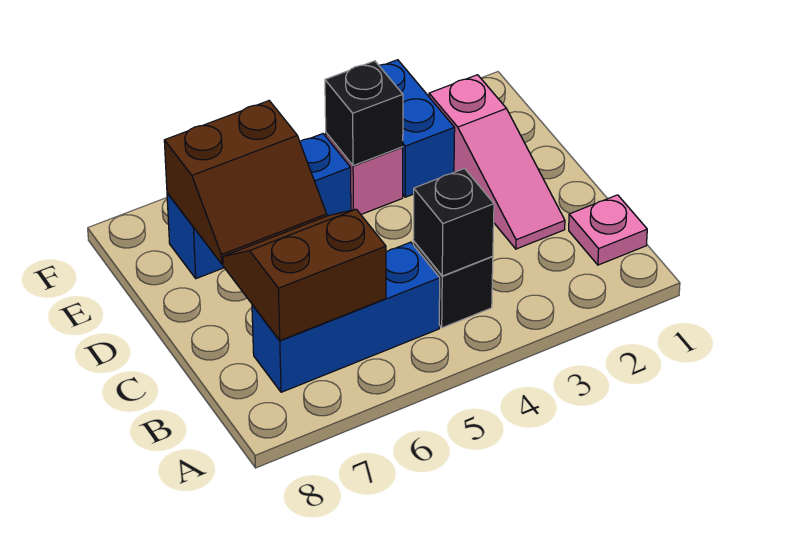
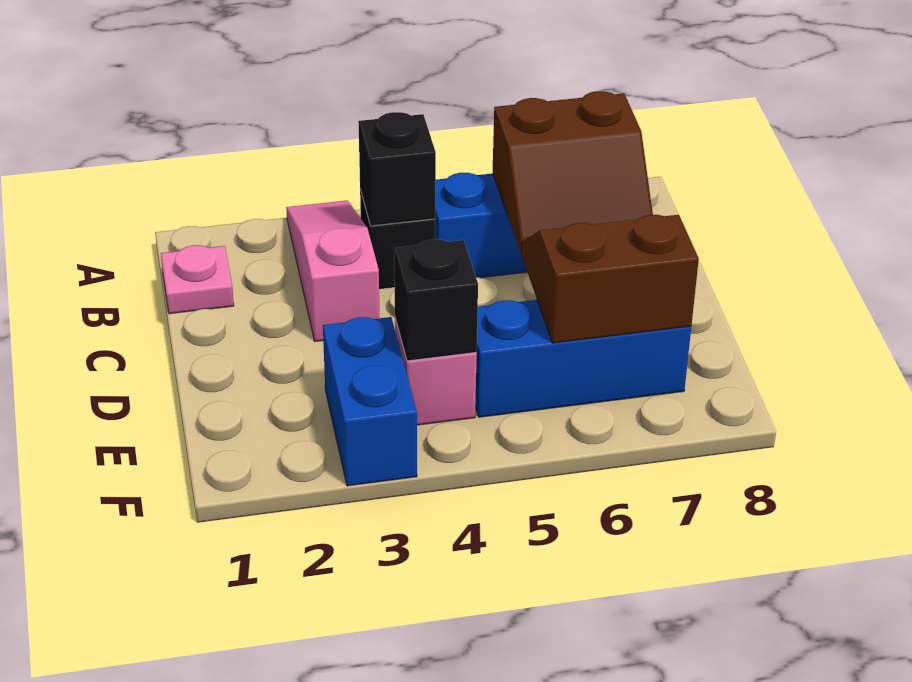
pink slope C2:E2 level 1 top E -> pink slope A3:C3 level 1 top C

